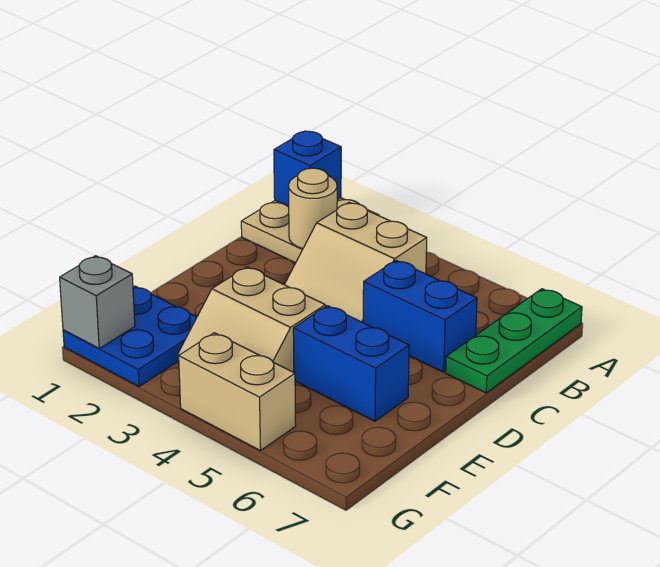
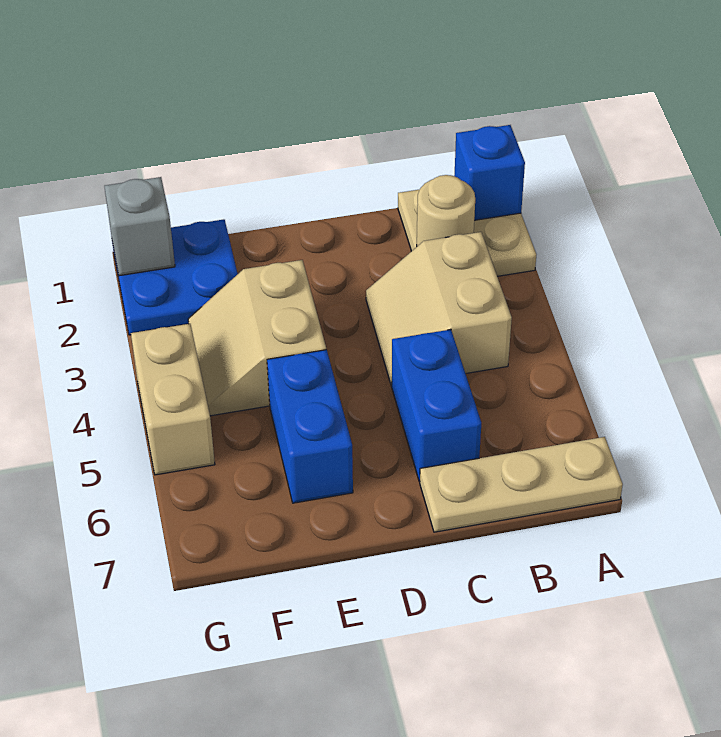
green plate A7:C7 level 1 -> tan plate A7:C7 level 1

